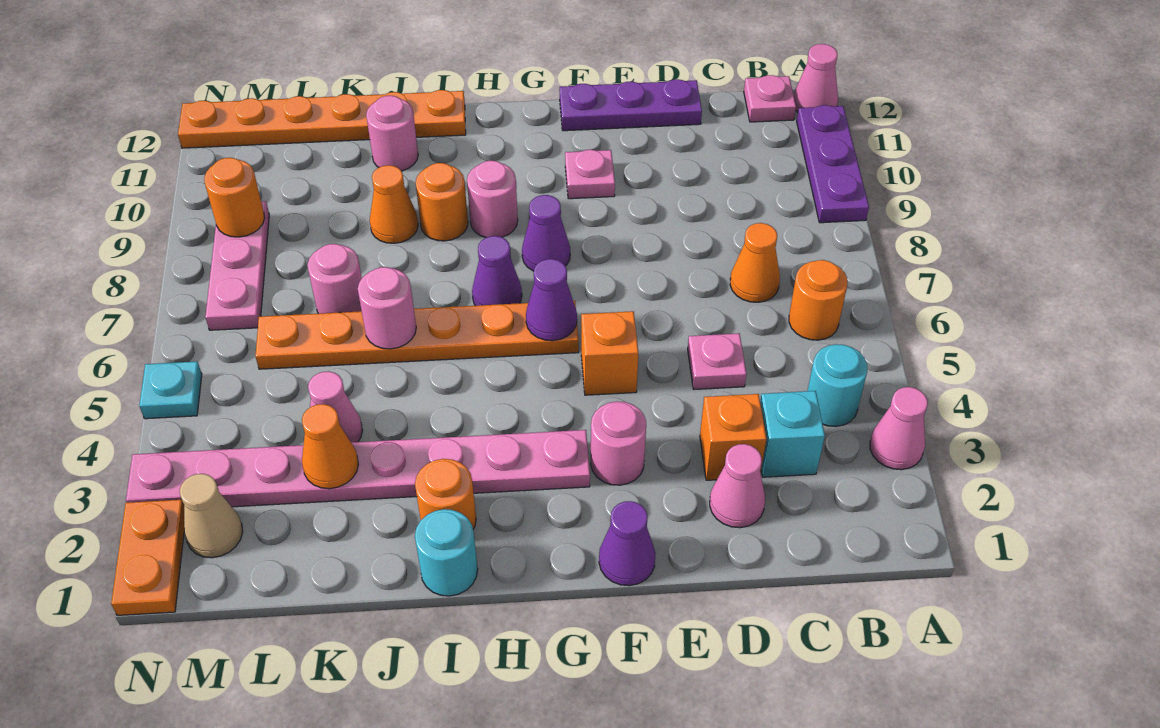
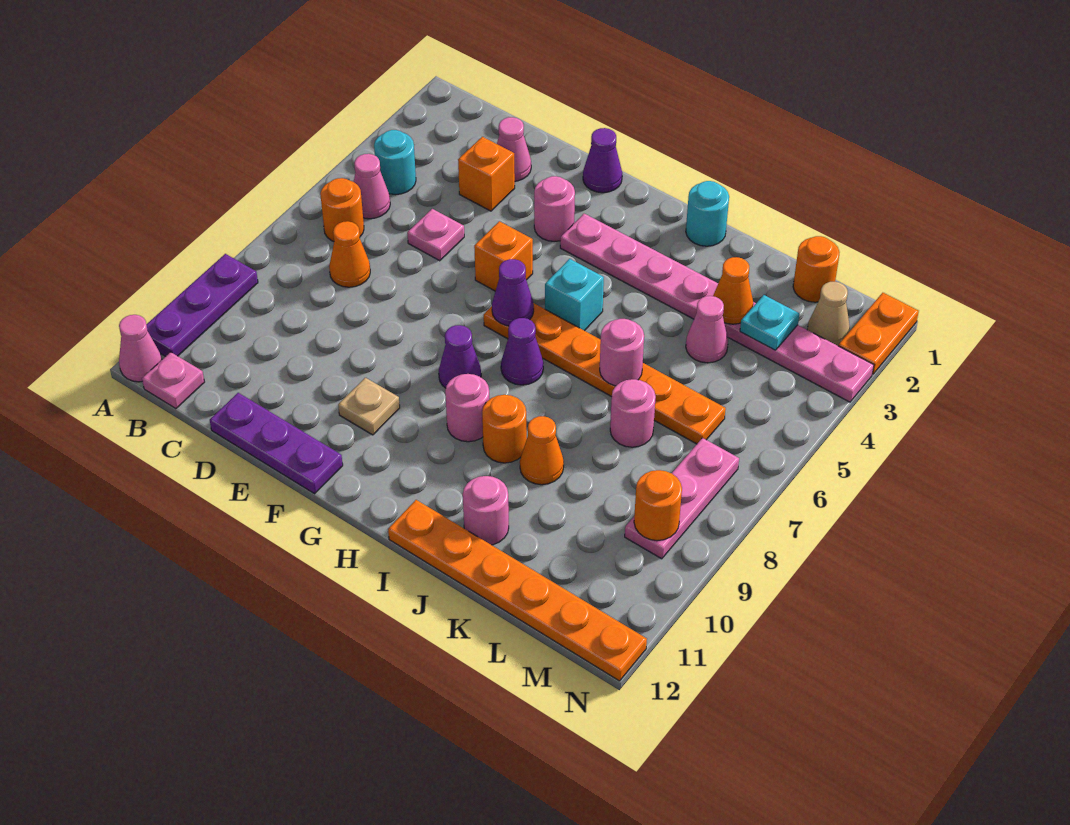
pink cone A3 level 1 -> pink cone B5 level 1
cyan brick C3 level 1 -> cyan brick H5 level 1
pink plate F10 level 1 -> tan plate F10 level 1
orange round brick I2 level 1 -> orange round brick L1 level 1
cyan plate N5 level 1 -> cyan plate L3 level 2

